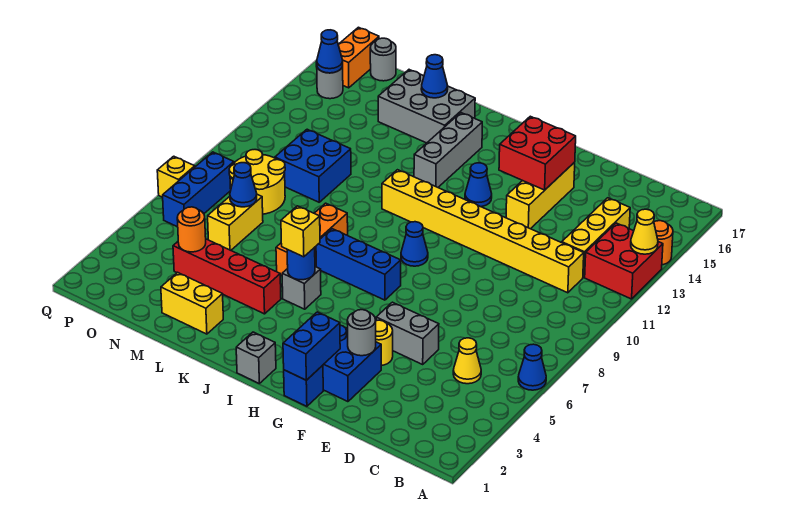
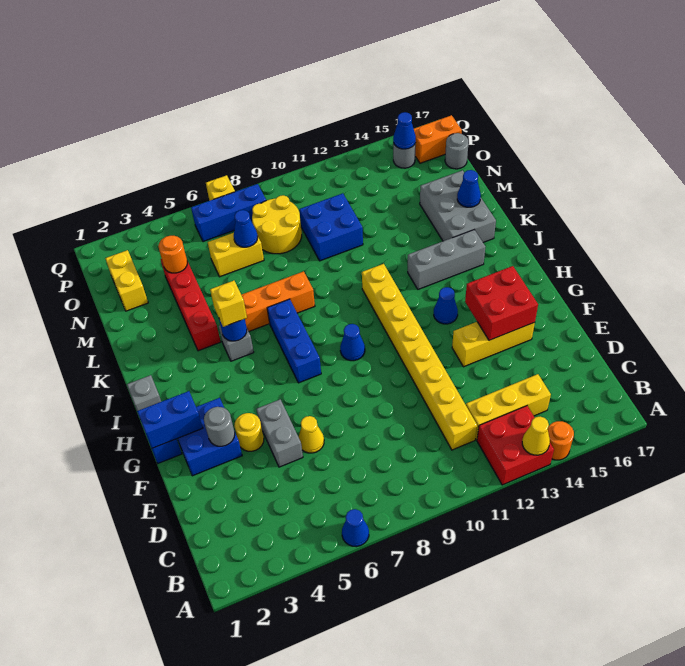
yellow cone C5 level 1 -> yellow cone E6 level 1
yellow brick L2:M2 level 1 -> yellow brick N2:O2 level 1

